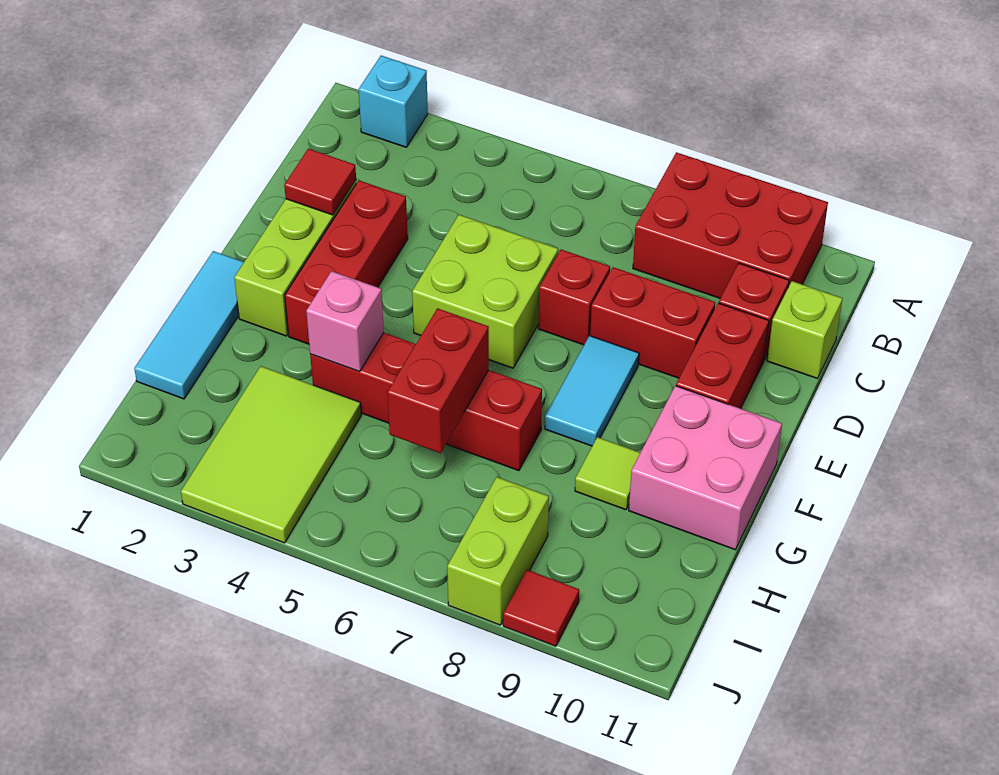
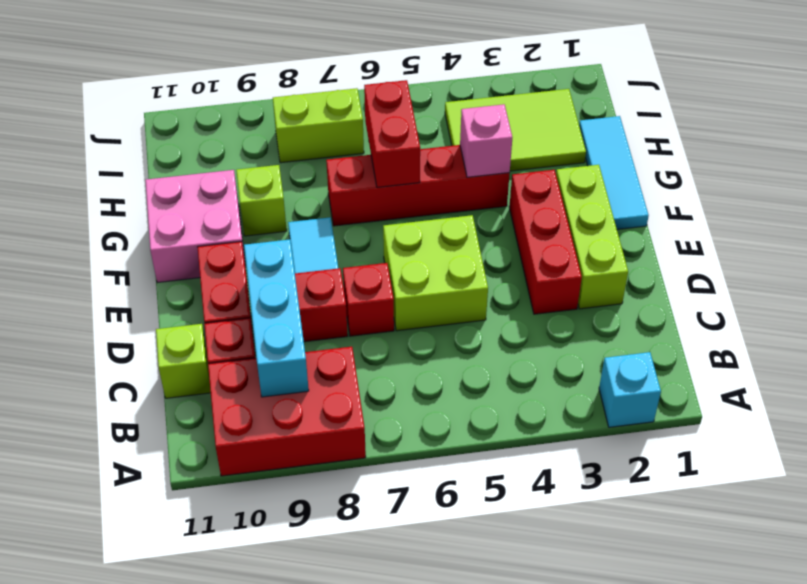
none -> cyan brick B9:D9 level 2
red tile D2 level 2 -> none
lime tile G9 level 1 -> lime brick G9 level 1
lime tile H3:J4 level 1 -> lime tile H2:I4 level 1
lime brick I8:J8 level 1 -> lime brick I7:I8 level 1
red tile J9 level 1 -> none

